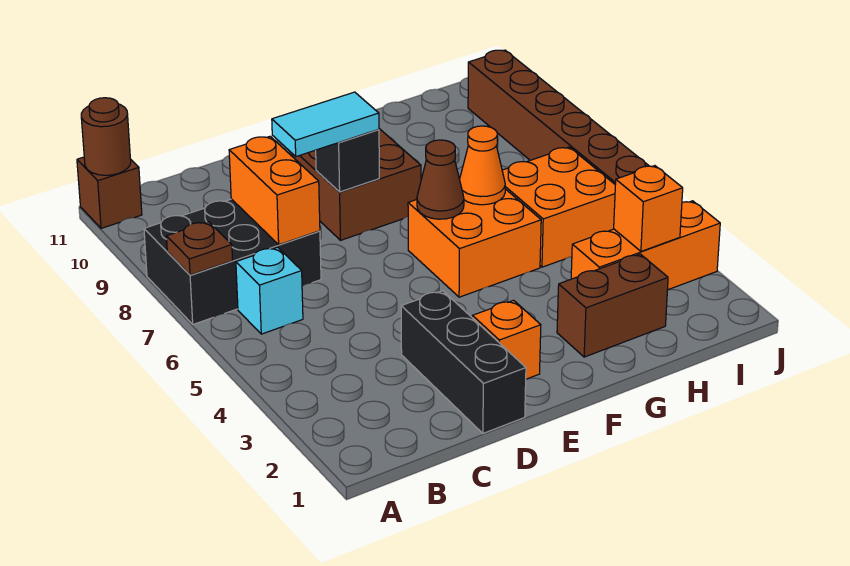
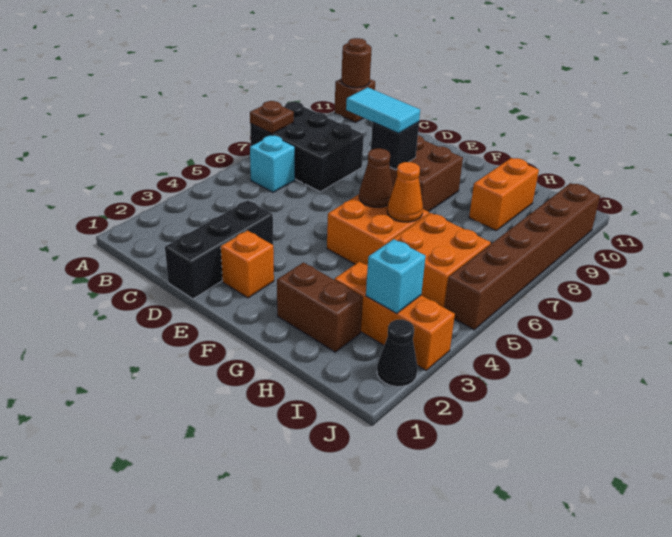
orange brick C7:C8 level 2 -> orange brick H9:H10 level 1
orange brick I3 level 2 -> cyan brick I3 level 2
none -> black cone J2 level 1

